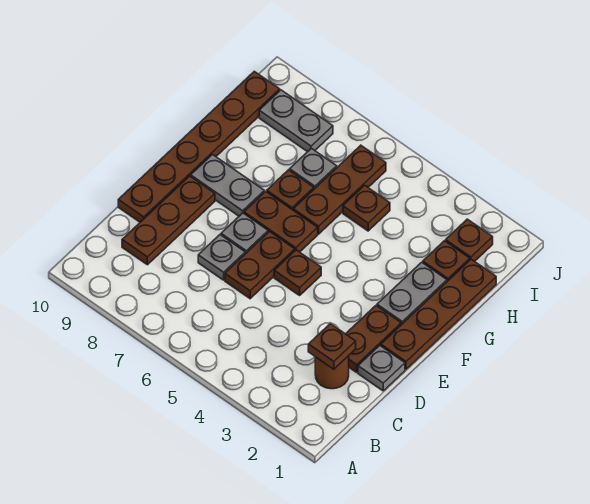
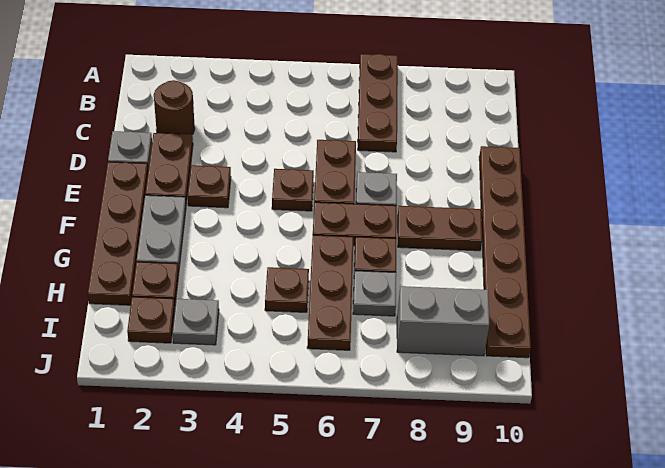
brown plate C2 level 2 -> brown plate E3 level 1
brown plate C9:E9 level 1 -> brown plate A7:C7 level 1
grey plate D7 level 1 -> grey plate I3 level 1
grey plate F8:F9 level 1 -> brown plate F8:F9 level 1
grey plate I8:I9 level 1 -> grey brick I8:I9 level 1

